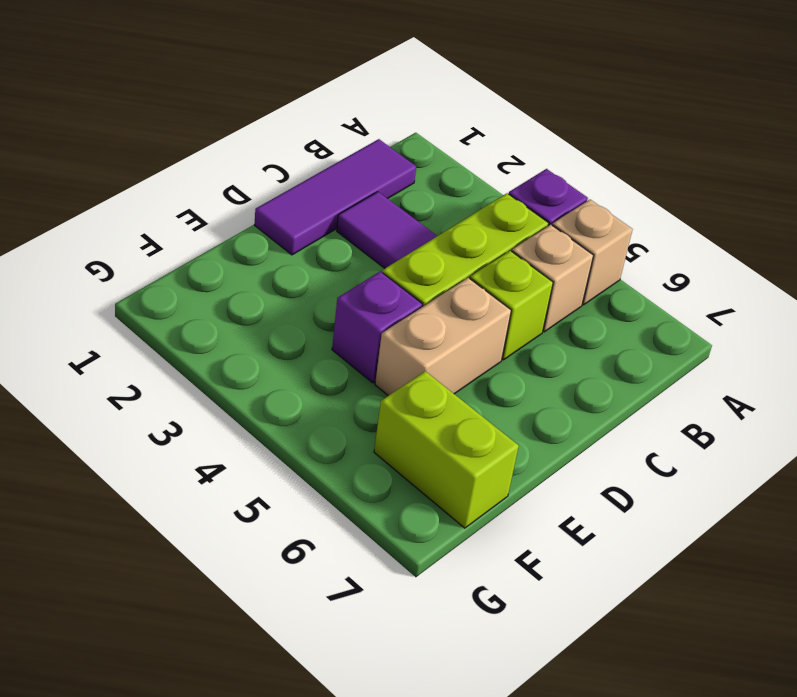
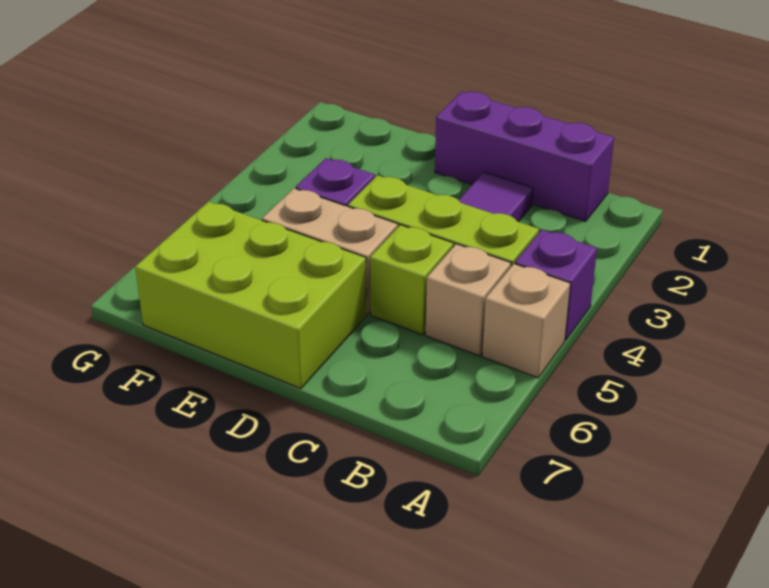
purple tile B1:D1 level 1 -> purple brick B1:D1 level 1
lime brick F6:F7 level 1 -> lime brick D6:F7 level 1

